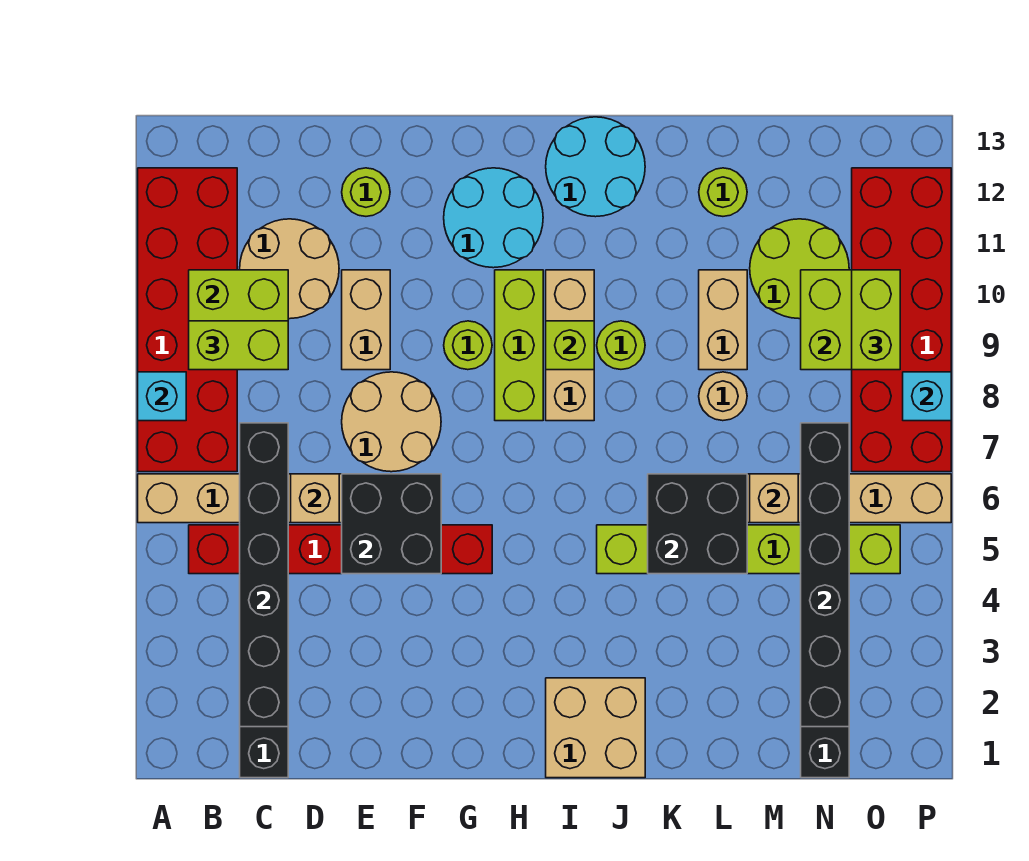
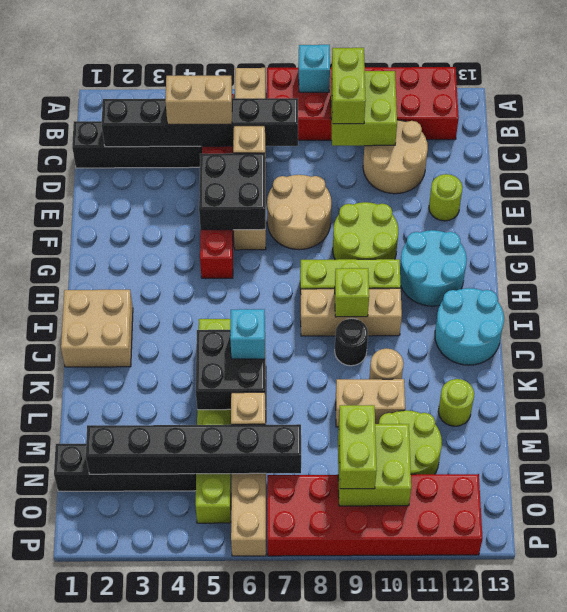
tan brick E9:E10 level 1 -> tan brick C4:C5 level 3
lime round brick G9 level 1 -> lime round brick F9:G10 level 1
lime round brick J9 level 1 -> black round brick J9 level 1
tan round brick L8 level 1 -> tan round brick K10 level 1
lime brick O9:O10 level 3 -> lime brick N9:O9 level 3
cyan brick P8 level 2 -> cyan brick K6 level 3

